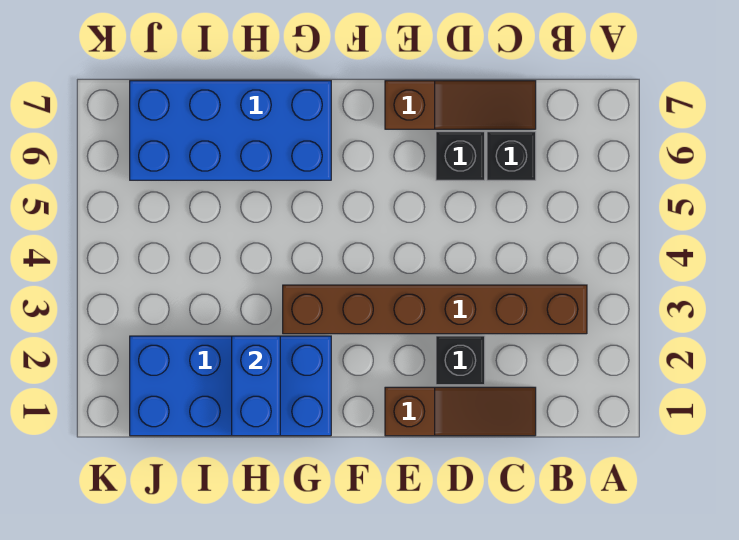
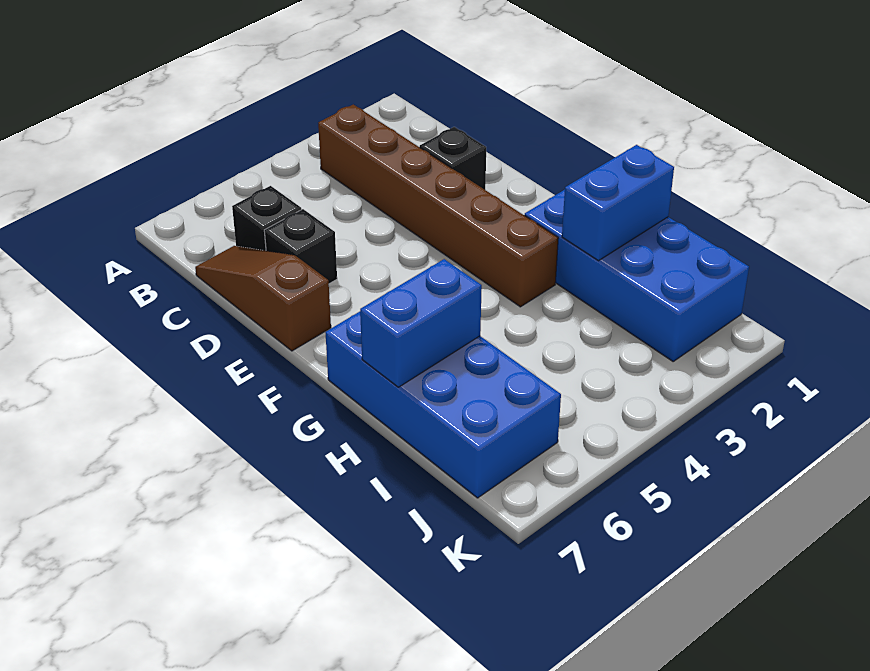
brown slope C1:E1 level 1 top E -> none
none -> blue brick H6:H7 level 2

